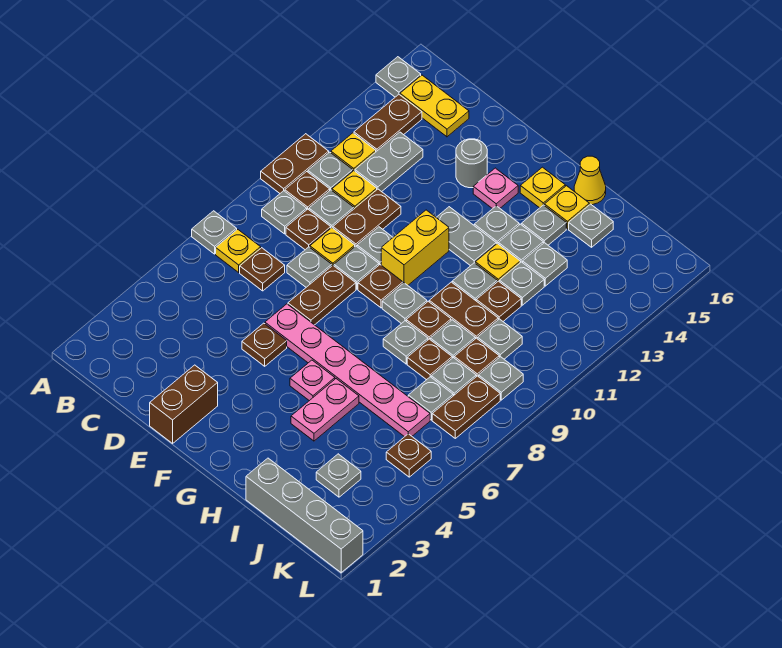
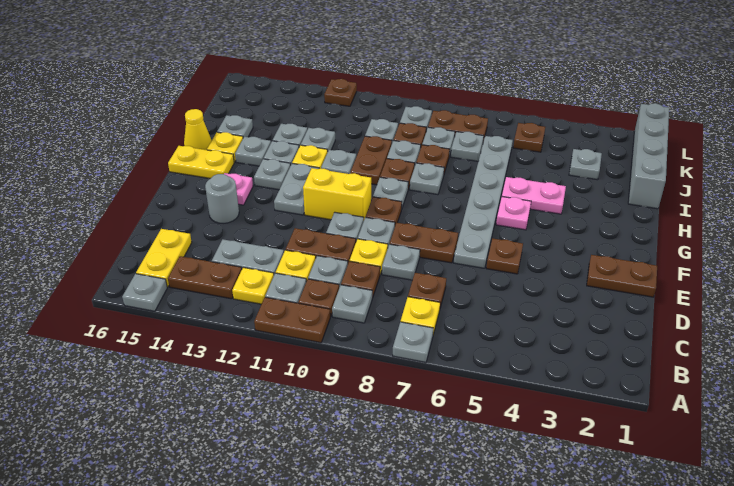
brown brick E1:E2 level 1 -> brown plate E1:E2 level 1
pink plate E6:J6 level 1 -> grey plate E6:J6 level 1
yellow plate G15 level 1 -> yellow plate G15:G16 level 1
brown plate I11 level 1 -> brown plate L12 level 1

